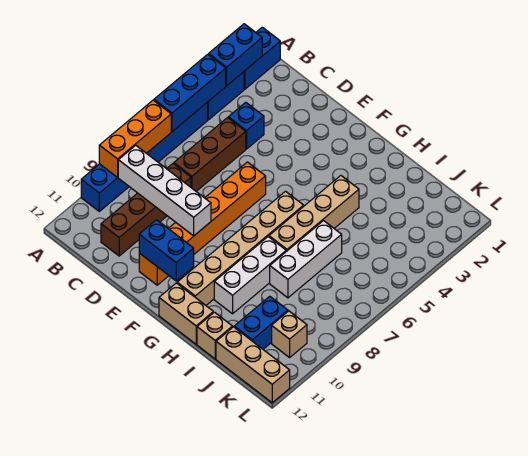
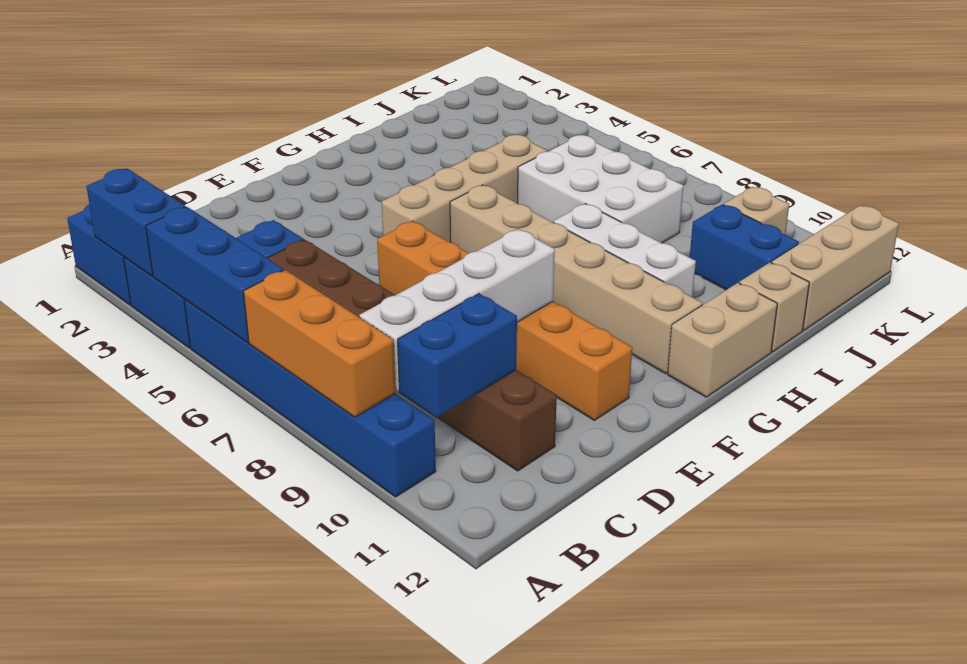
blue brick E11:F11 level 2 -> blue brick B10:C10 level 2
tan brick H4:H7 level 1 -> tan brick F5:I5 level 1
white brick I6:I8 level 1 -> white brick I6:J8 level 1

